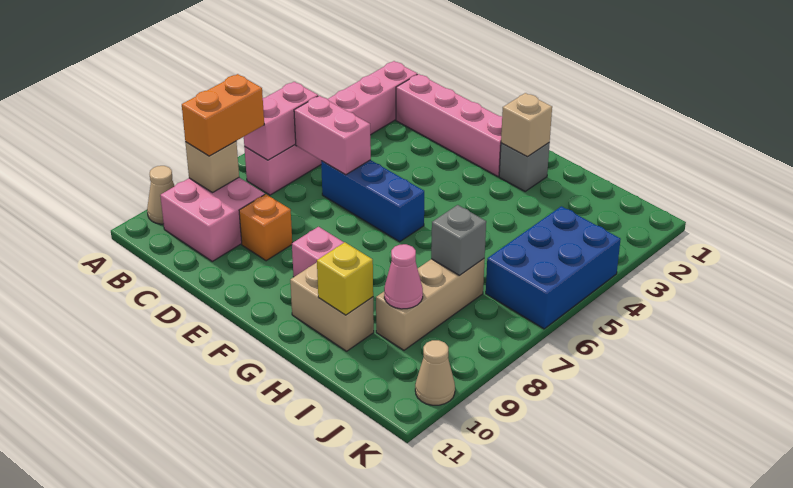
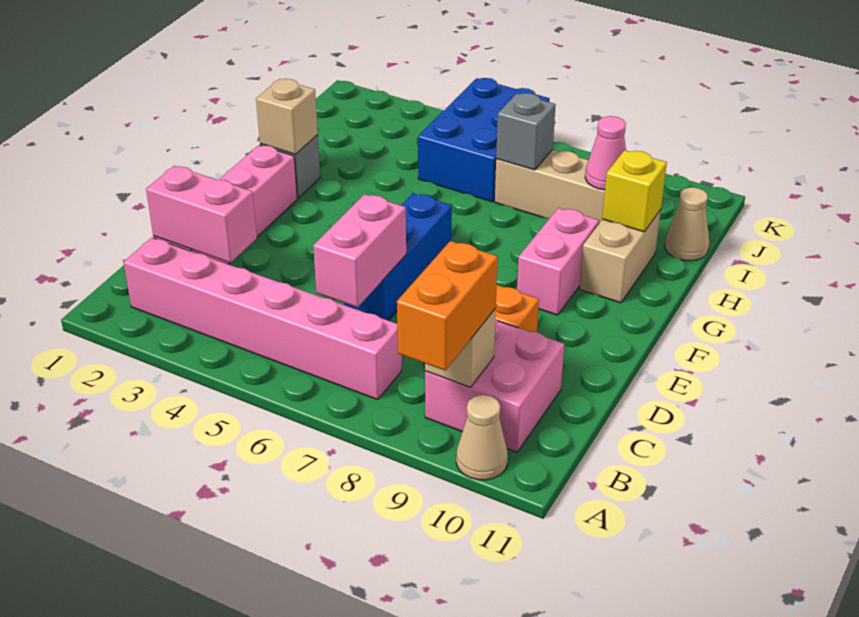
pink brick B6:B7 level 2 -> pink brick C2:C3 level 2
orange brick B8:B9 level 3 -> orange brick A9:B9 level 3
blue brick J4:K6 level 1 -> blue brick I5:K6 level 1
tan cone K10 level 1 -> tan cone I11 level 1

